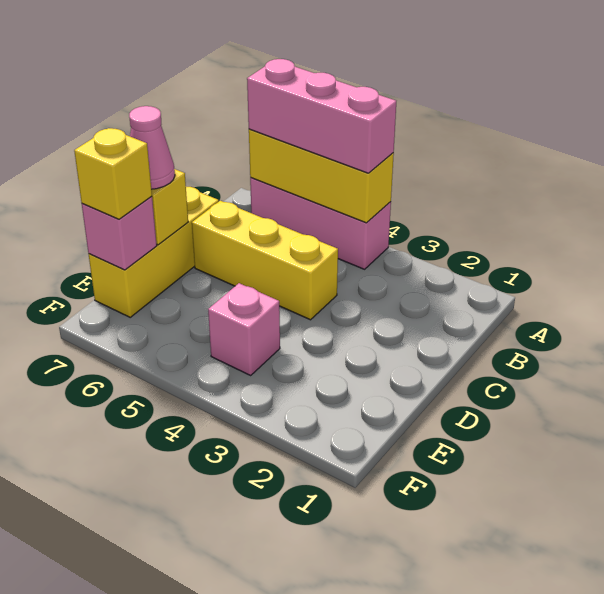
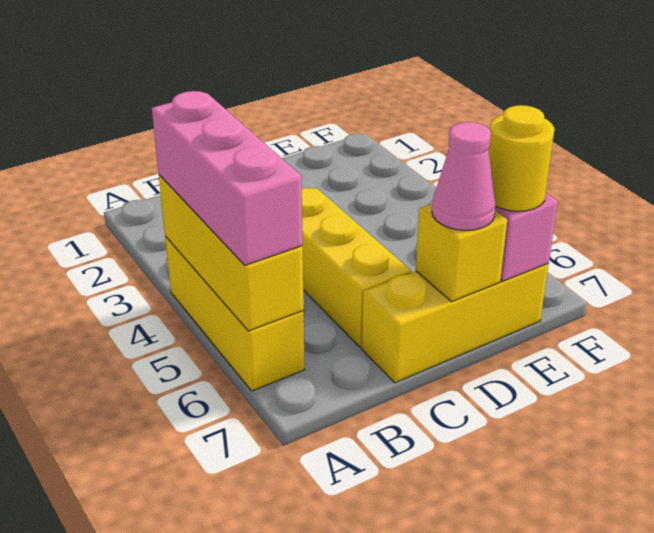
pink brick A4:A6 level 1 -> yellow brick A4:A6 level 1
pink brick E4 level 1 -> none
yellow brick E7 level 3 -> yellow round brick E7 level 3

